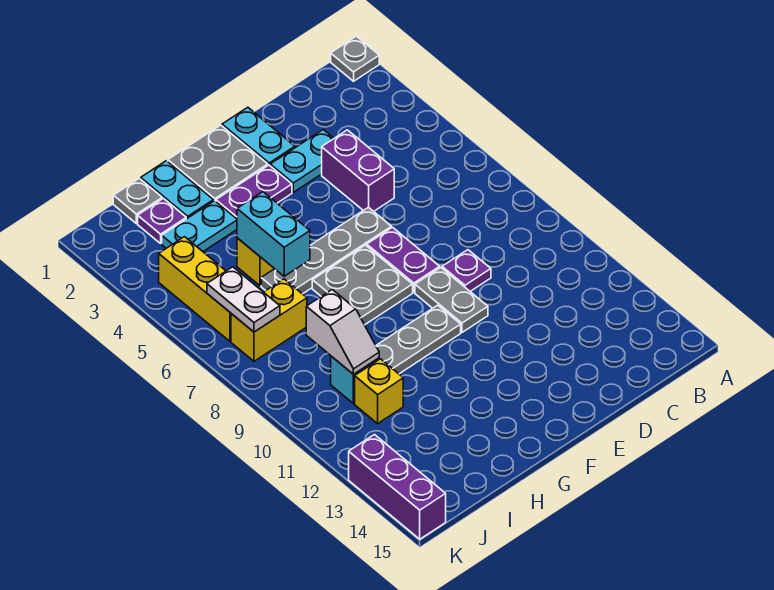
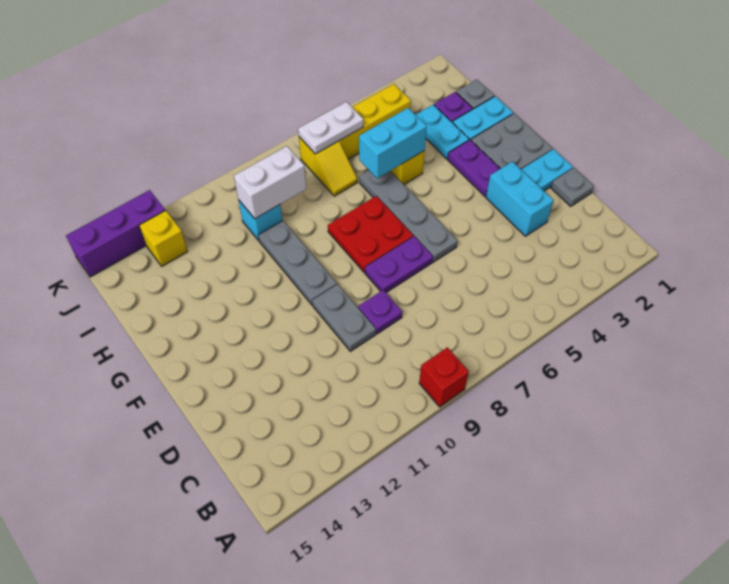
grey plate A1 level 1 -> grey plate D1 level 1
none -> red brick A9 level 1
cyan plate D3:E3 level 1 -> cyan brick D3:E3 level 1
purple brick D4:D5 level 1 -> none
grey plate E9:E10 level 1 -> grey plate D10:E10 level 1
grey plate F7:G8 level 1 -> red plate F7:G8 level 1
yellow brick I7:J7 level 1 -> yellow slope I7:J7 level 1 top J
white slope I9:I10 level 2 top 9 -> white brick I9:I10 level 2
yellow brick I11 level 1 -> yellow brick J13 level 1

